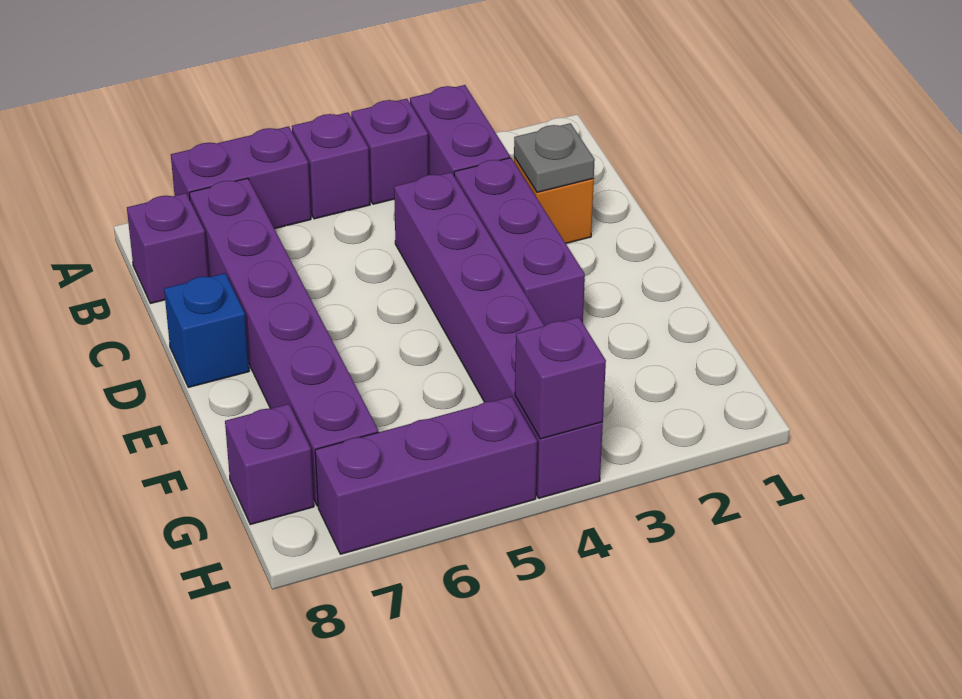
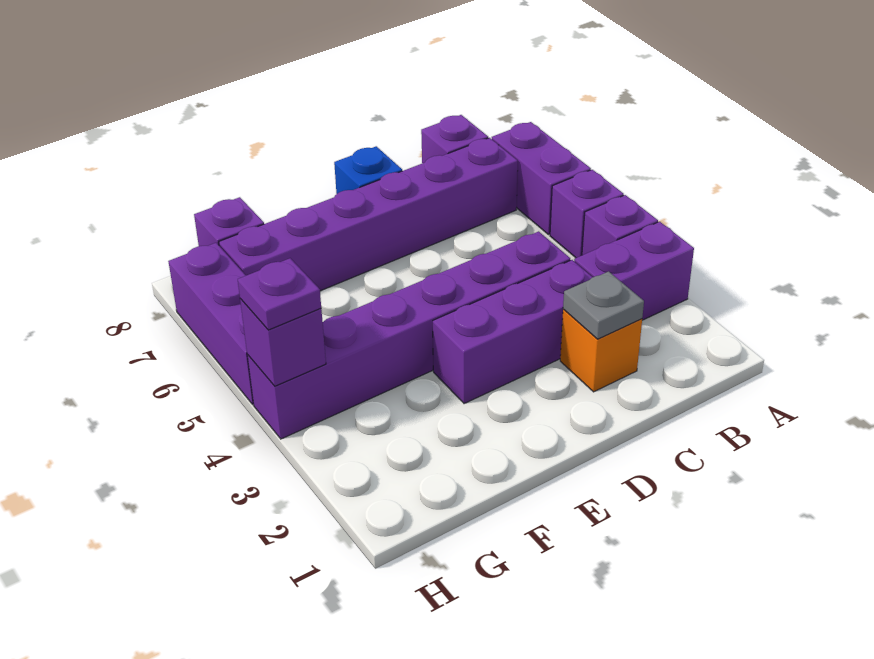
none -> purple plate H4 level 3

